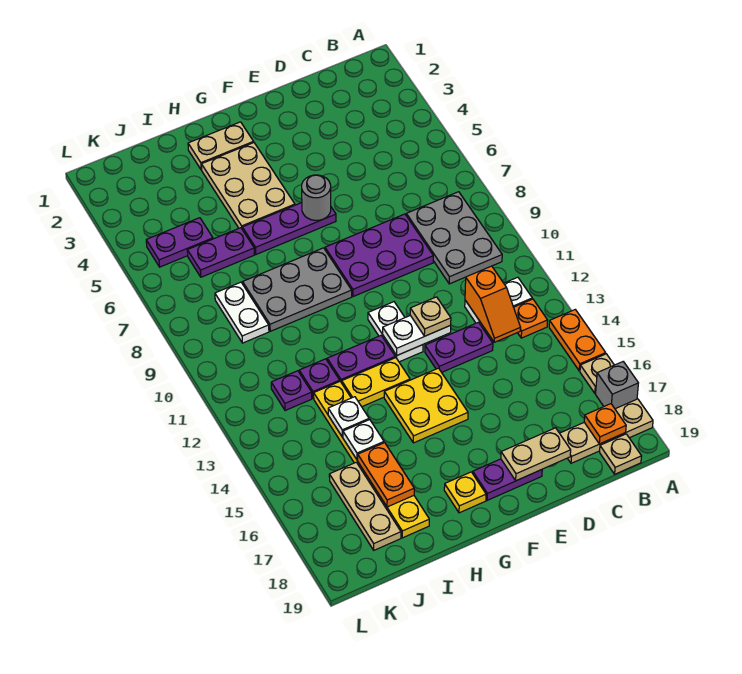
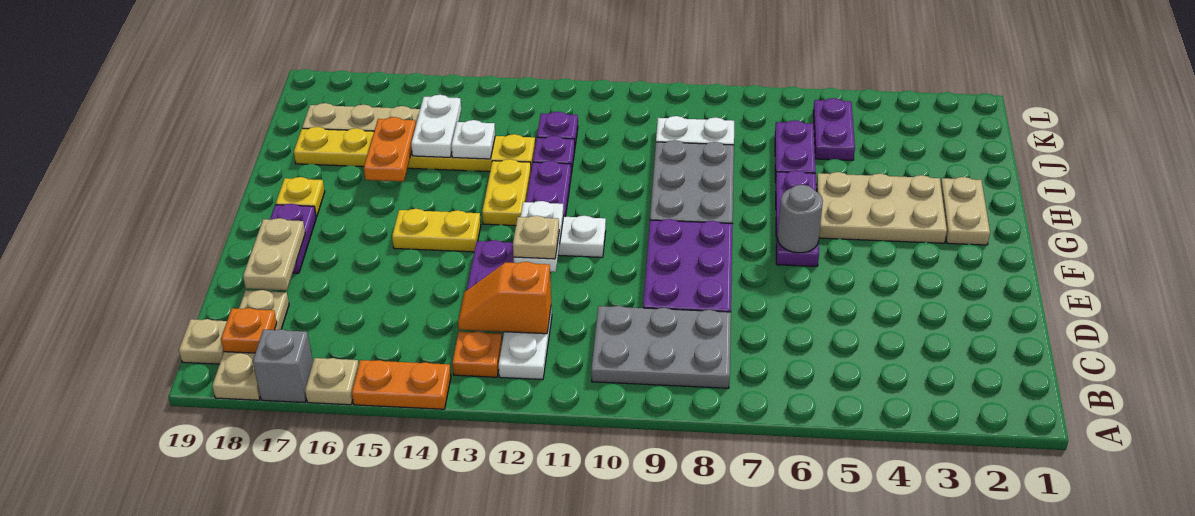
yellow plate F14:G15 level 1 -> yellow plate F14:F15 level 1
white plate I15 level 2 -> white plate I15:J15 level 2
orange plate I16:I17 level 2 -> orange plate H16:I16 level 2

